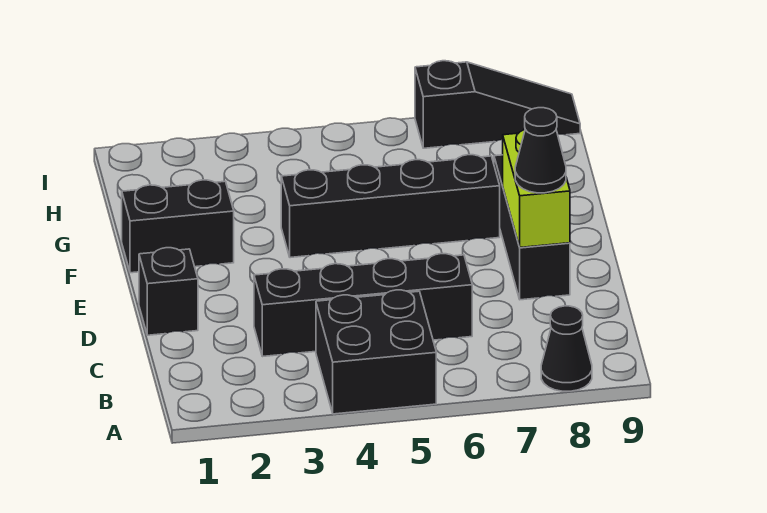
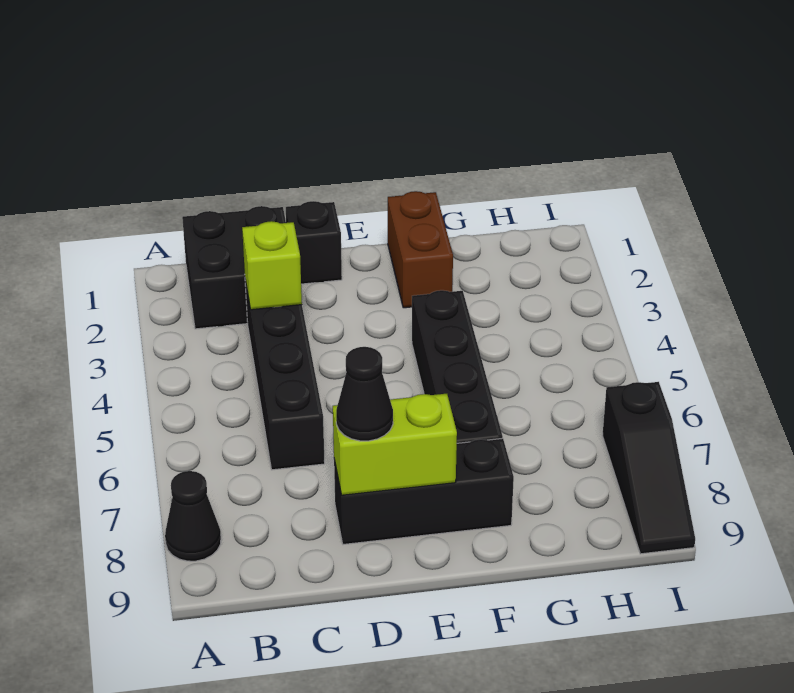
black brick A4:B5 level 1 -> black brick B1:C2 level 1
none -> lime brick C3 level 2
black brick F1:F2 level 1 -> brown brick F1:F2 level 1

